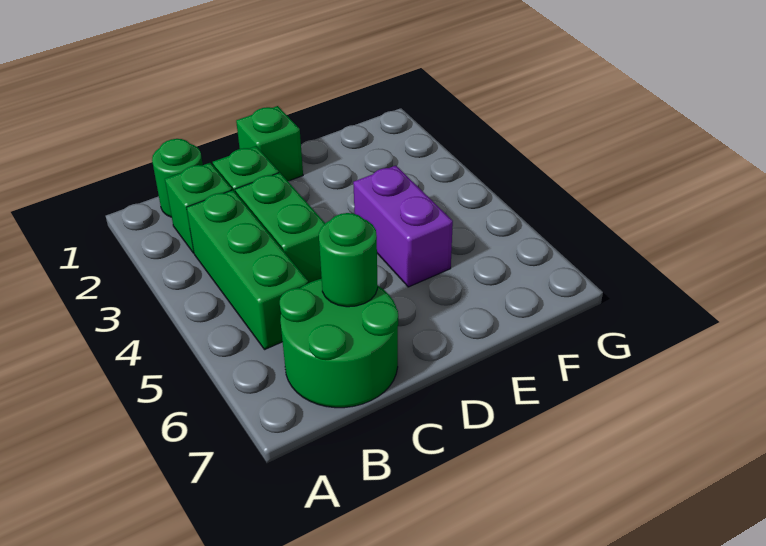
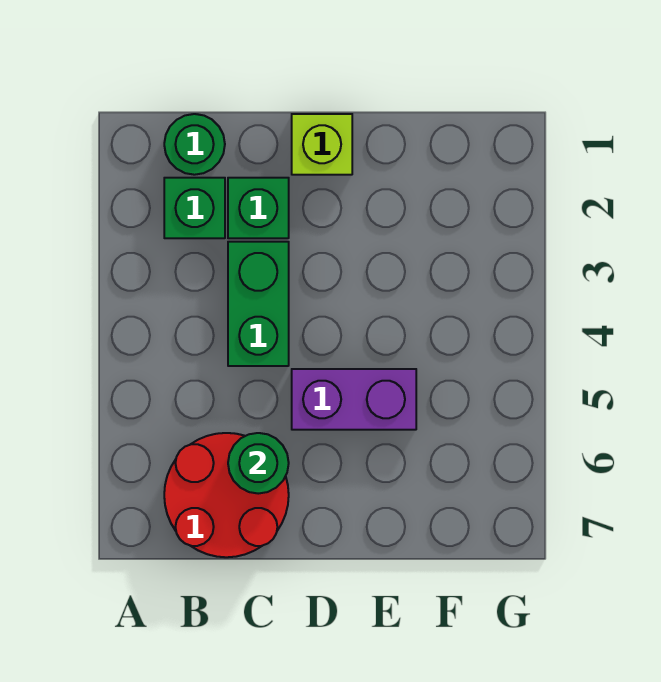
green brick B3:B5 level 1 -> none
green round brick B6:C7 level 1 -> red round brick B6:C7 level 1
green brick D1 level 1 -> lime brick D1 level 1
purple brick E4:E5 level 1 -> purple brick D5:E5 level 1

